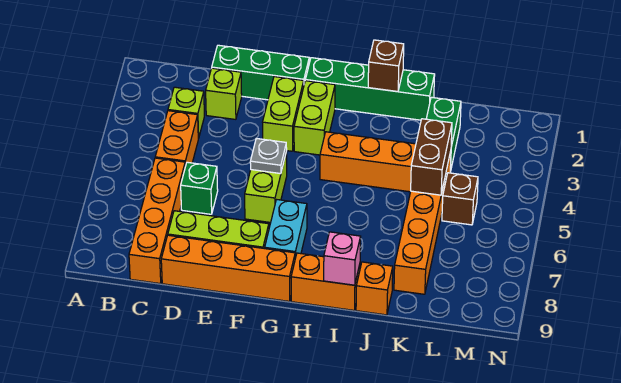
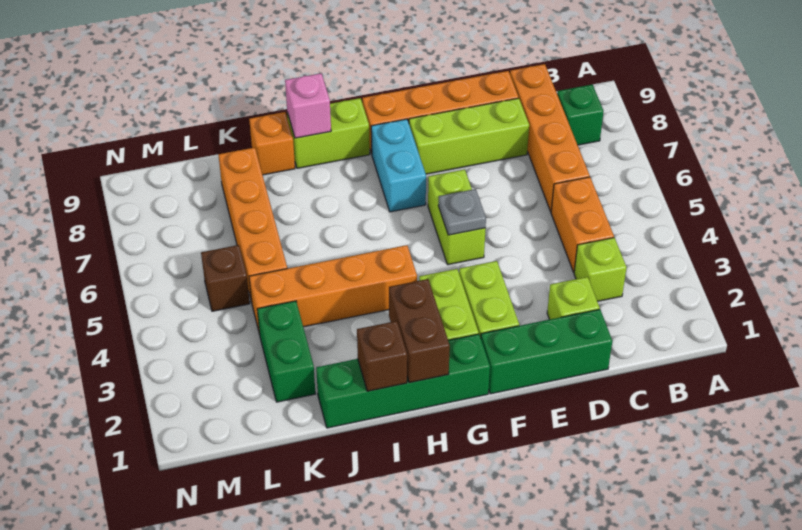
green brick D6 level 1 -> green brick B8 level 1
orange brick H9:I9 level 1 -> lime brick H9:I9 level 1
brown brick K4:K5 level 2 -> brown brick H1:H2 level 2

